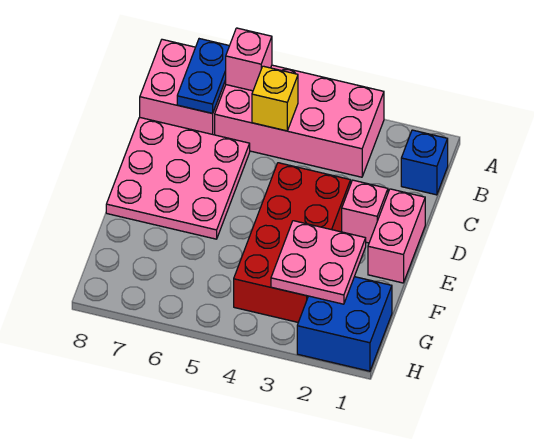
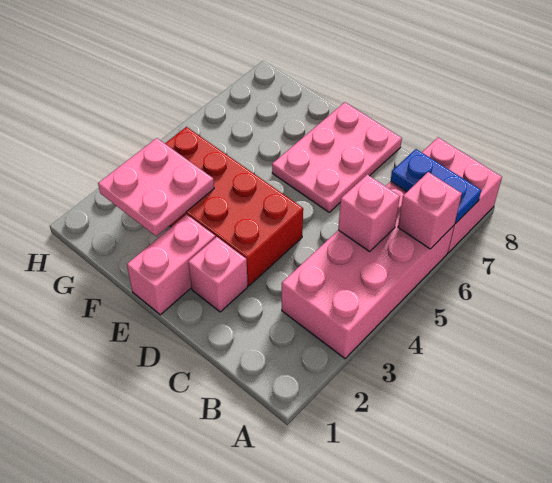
blue brick B1 level 1 -> none
yellow brick B5 level 2 -> pink brick B5 level 2
pink plate C6:E8 level 1 -> pink plate D6:E8 level 1
pink brick D1:E1 level 1 -> pink brick E1:E2 level 1
blue brick G1:H2 level 1 -> none

